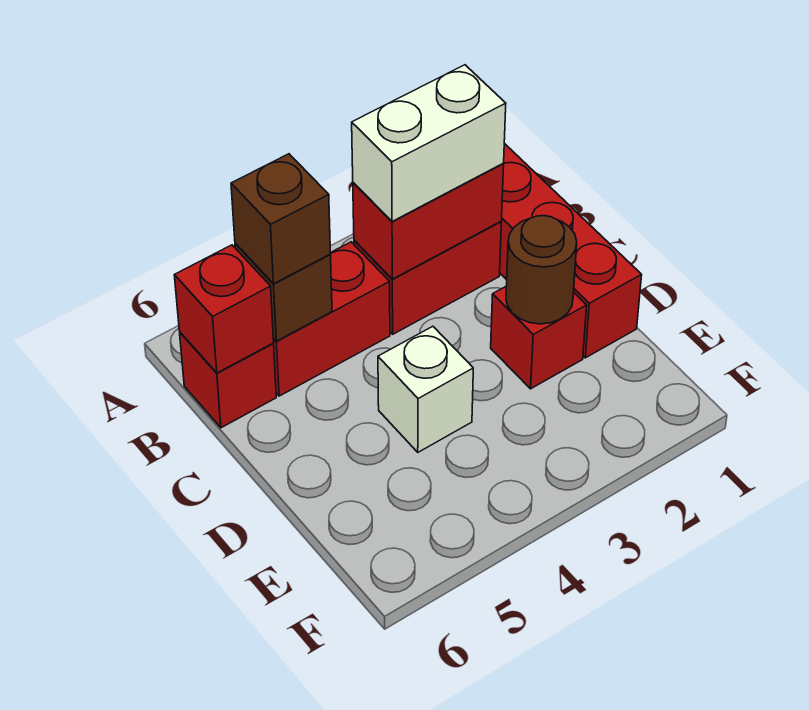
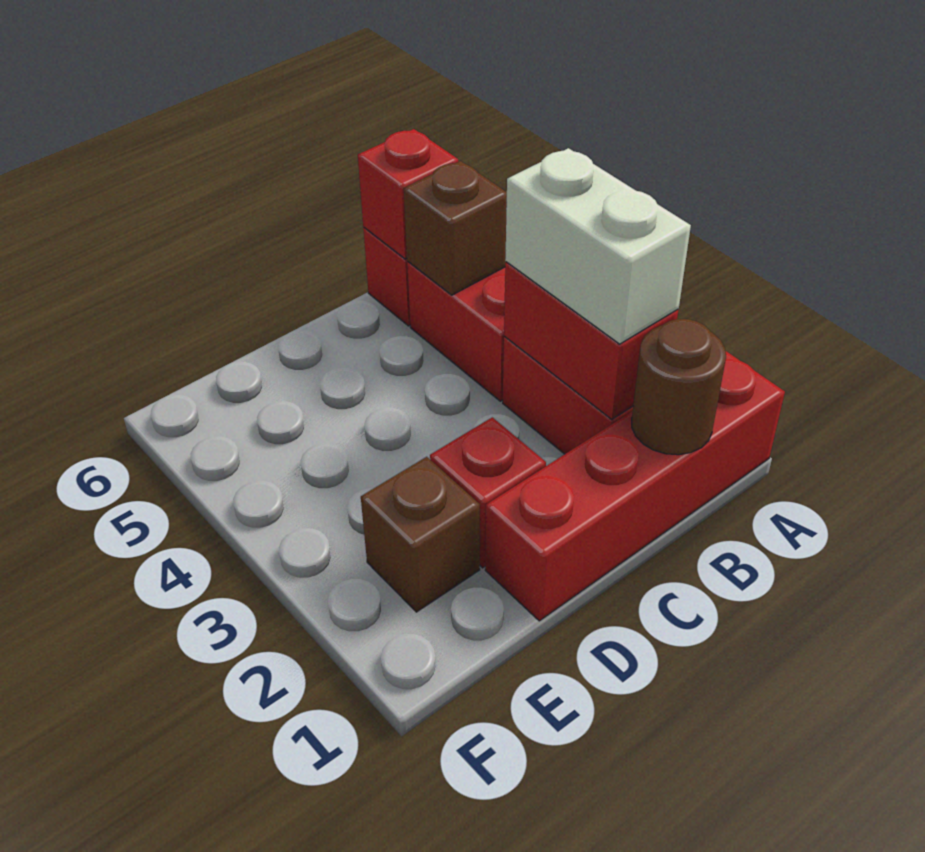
brown brick B5 level 3 -> brown brick E2 level 1
brown round brick D2 level 2 -> brown round brick B1 level 2
white brick D4 level 1 -> none

